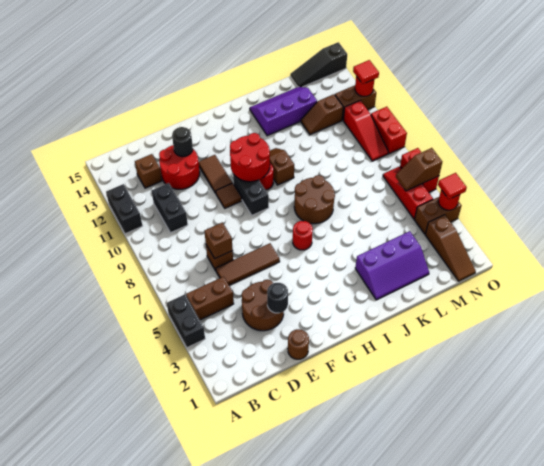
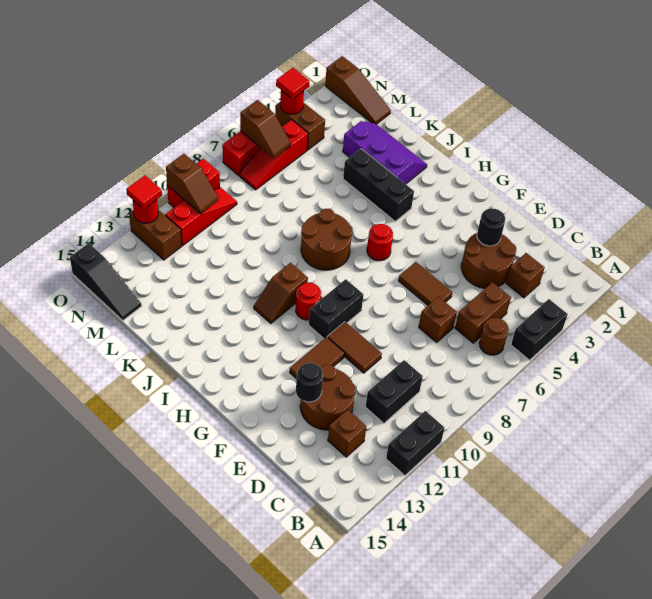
brown brick B5:C5 level 1 -> brown brick C5:C6 level 1
brown tile D6:F6 level 1 -> brown tile E6:F6 level 1
brown brick D7 level 2 -> brown brick C3 level 1
red round brick D12:E13 level 1 -> brown round brick D12:E13 level 1
brown round brick E1 level 1 -> brown round brick B6 level 1
brown tile F10 level 1 -> brown tile E10:F10 level 1
red round brick G10:H11 level 2 -> none
none -> black brick I4:K4 level 1
purple slope J13:L14 level 1 top 13 -> none
brown slope L12:M12 level 1 top M -> brown slope N10:O10 level 2 top O
brown slope N1:N3 level 1 top 3 -> brown slope M1:O1 level 1 top O

